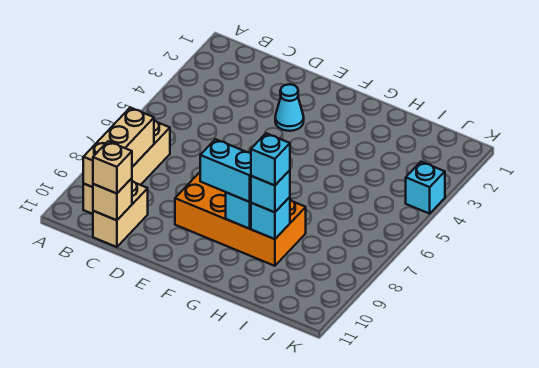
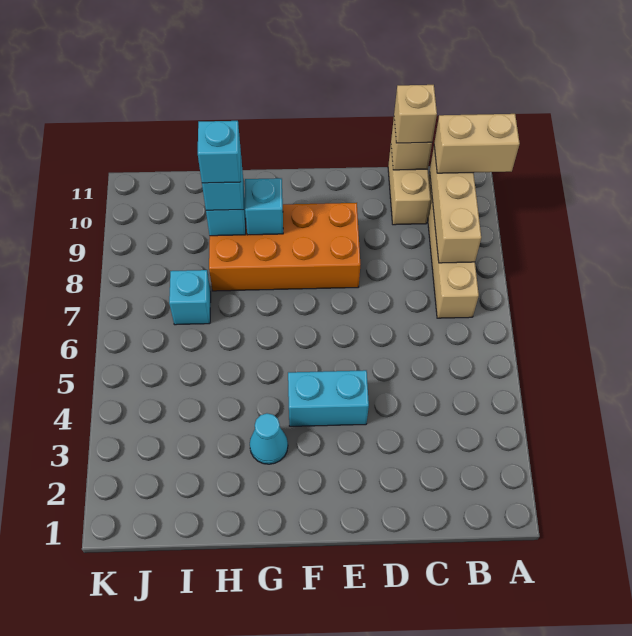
none -> tan brick A10:B10 level 3
cyan cone E3 level 1 -> cyan cone G3 level 1
cyan brick F9:G9 level 3 -> cyan brick E4:F4 level 1
cyan brick K4 level 1 -> cyan brick I7 level 1

